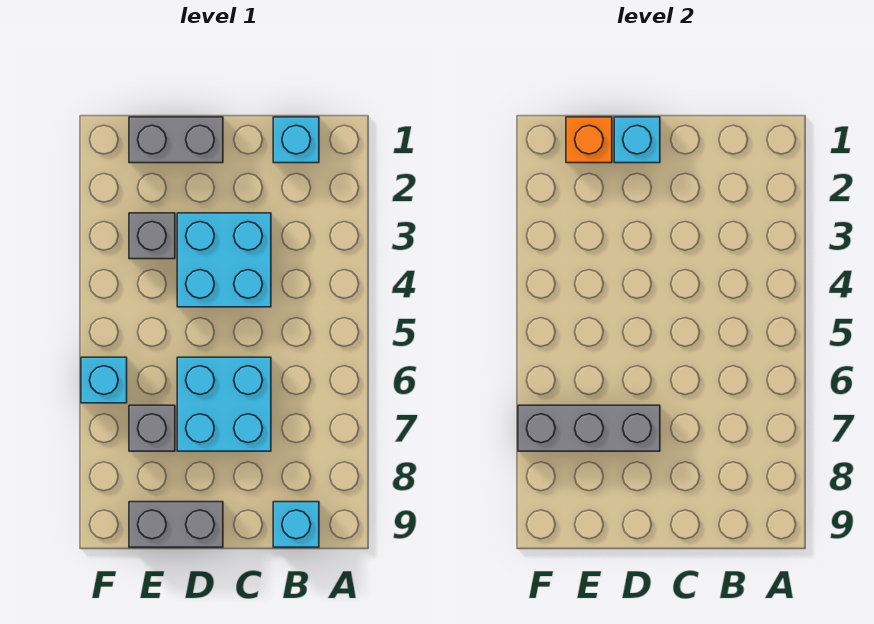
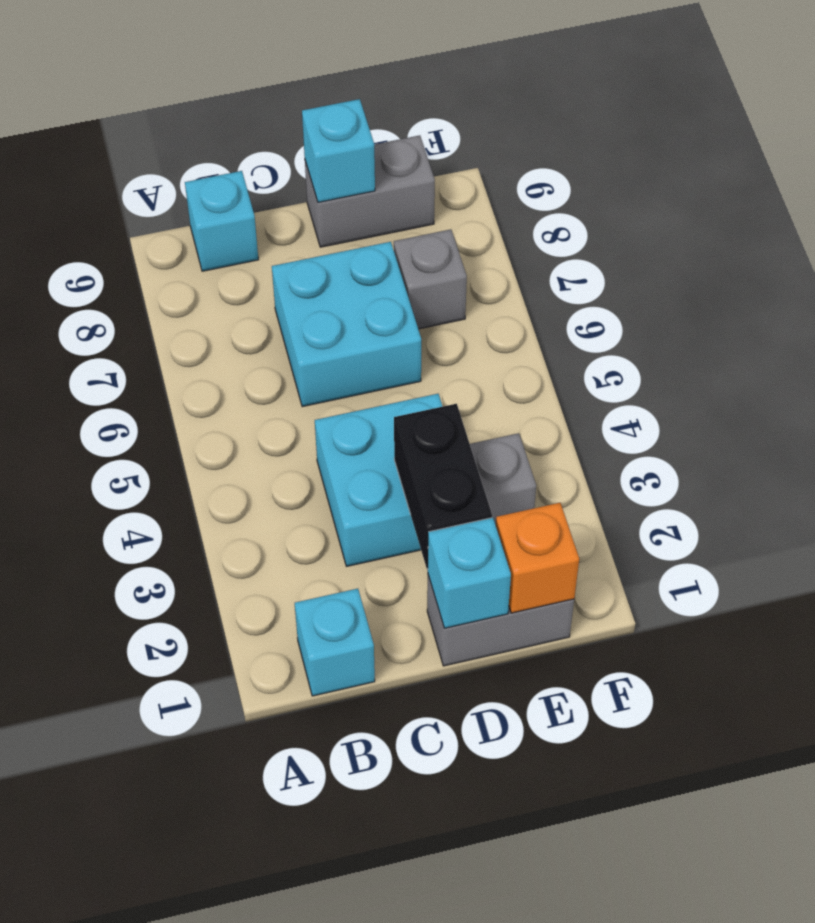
none -> black brick D2:D3 level 2
grey brick D7:F7 level 2 -> none
cyan brick F6 level 1 -> cyan brick D9 level 2

